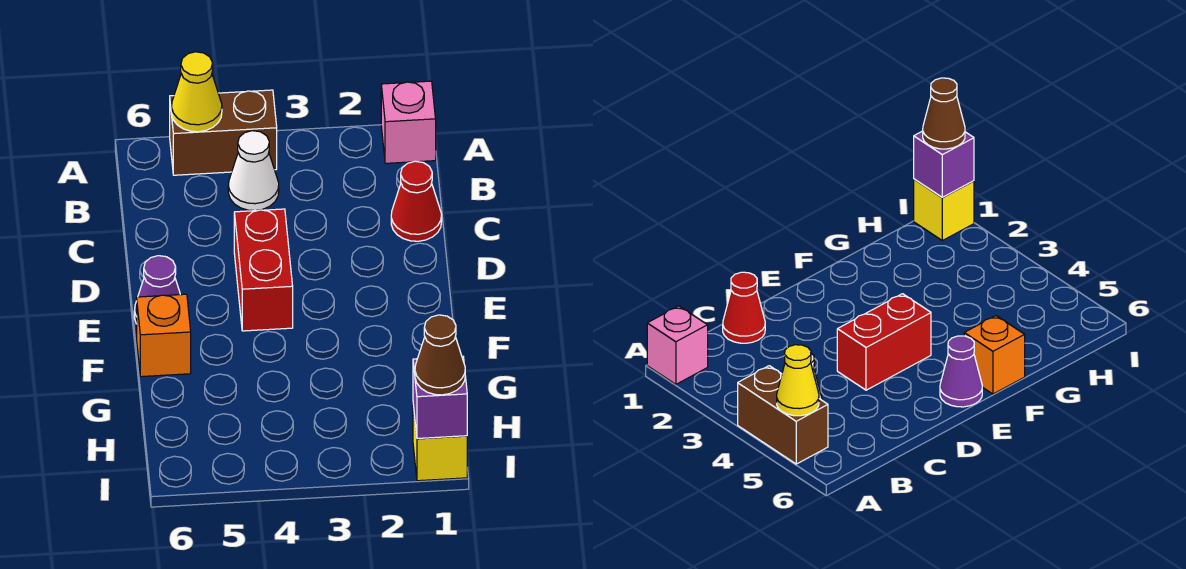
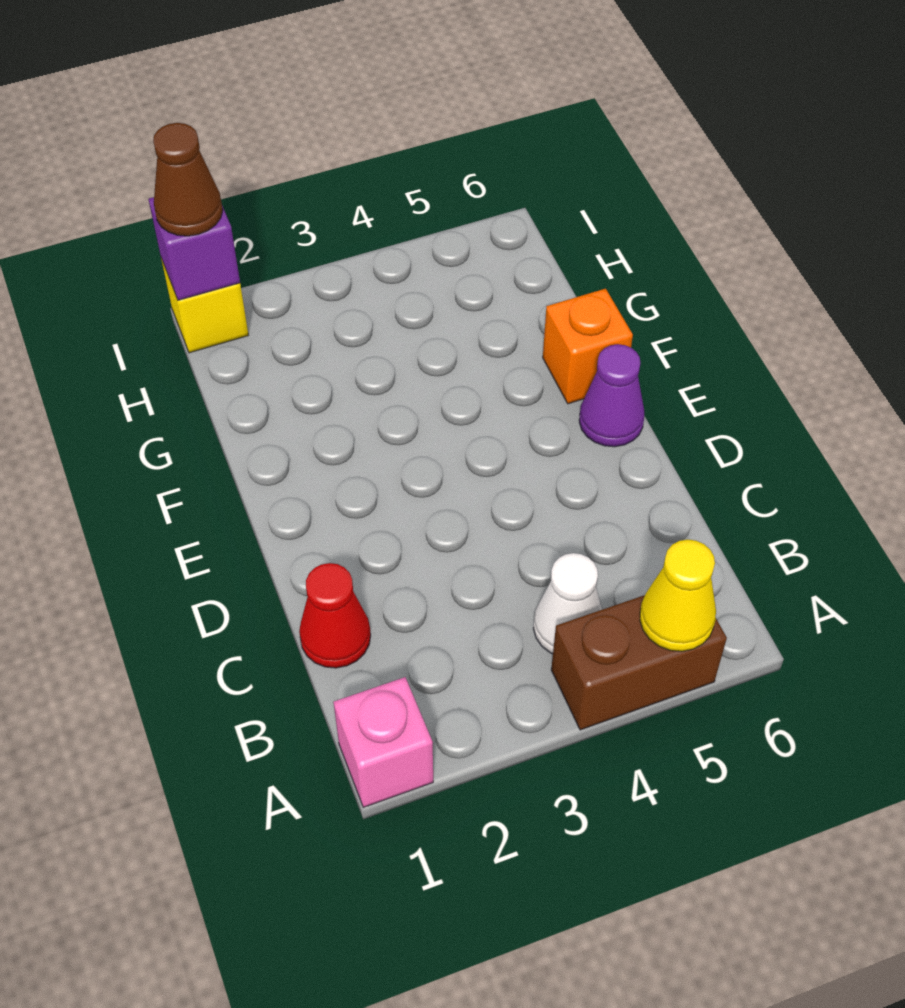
red brick D4:E4 level 1 -> none

